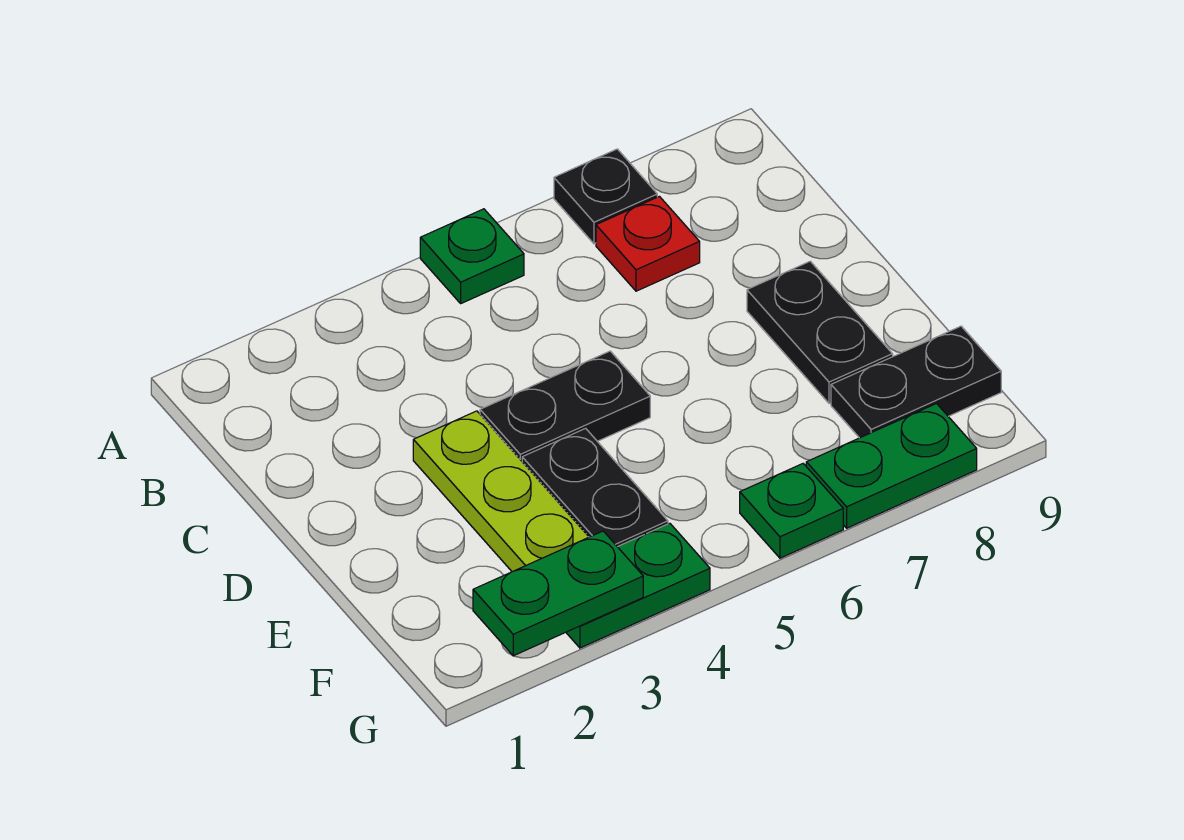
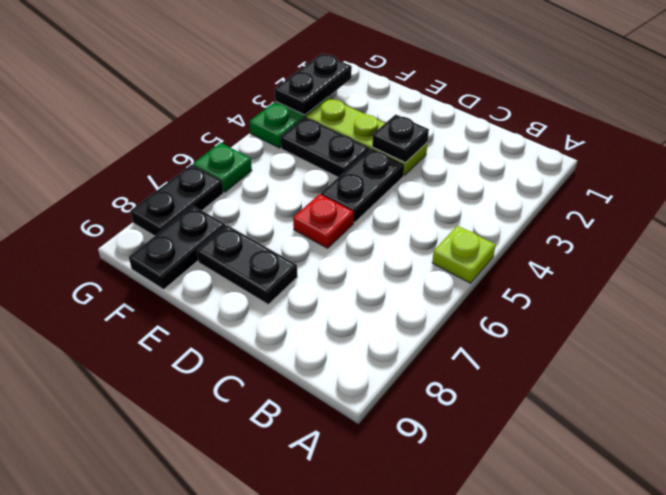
green plate A5 level 1 -> lime plate A5 level 1
black plate A7 level 1 -> black plate D3 level 2
red plate B7 level 1 -> red plate D6 level 1
green plate G2:G3 level 2 -> black plate G2:G3 level 2
green plate G7:G8 level 1 -> black plate G7:G8 level 1

